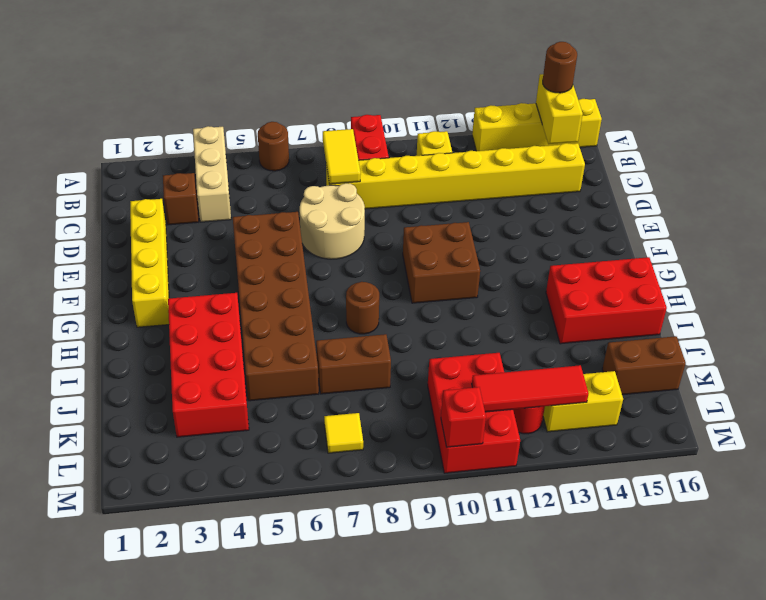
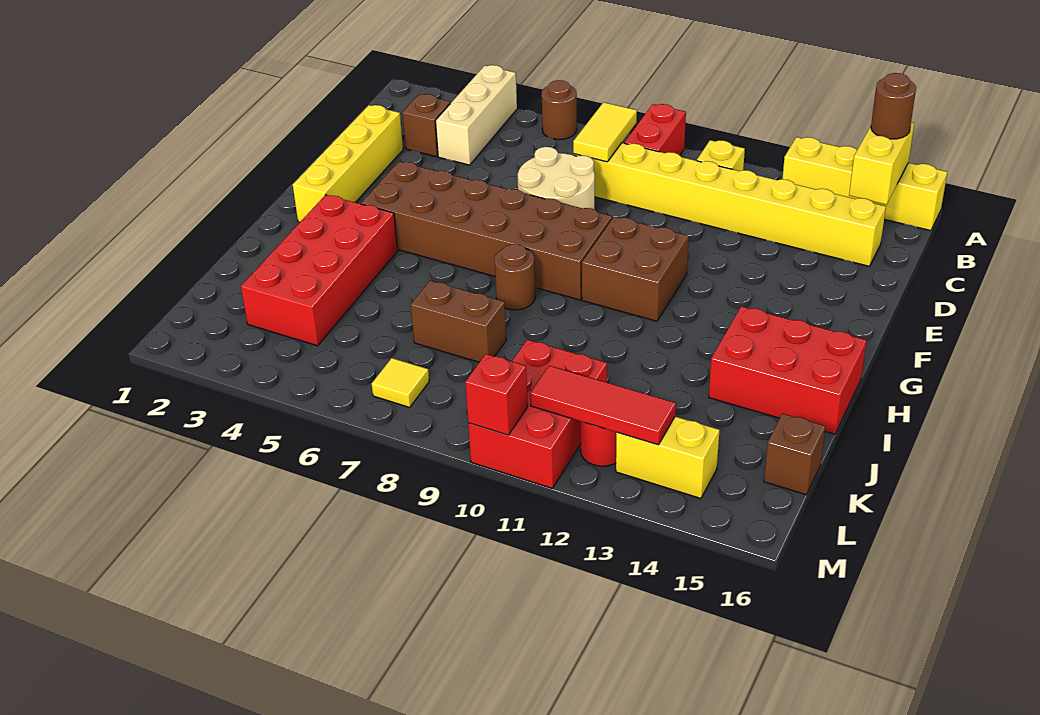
brown brick E5:J6 level 1 -> brown brick F4:G9 level 1
brown brick K15:K16 level 1 -> brown brick K16 level 1

